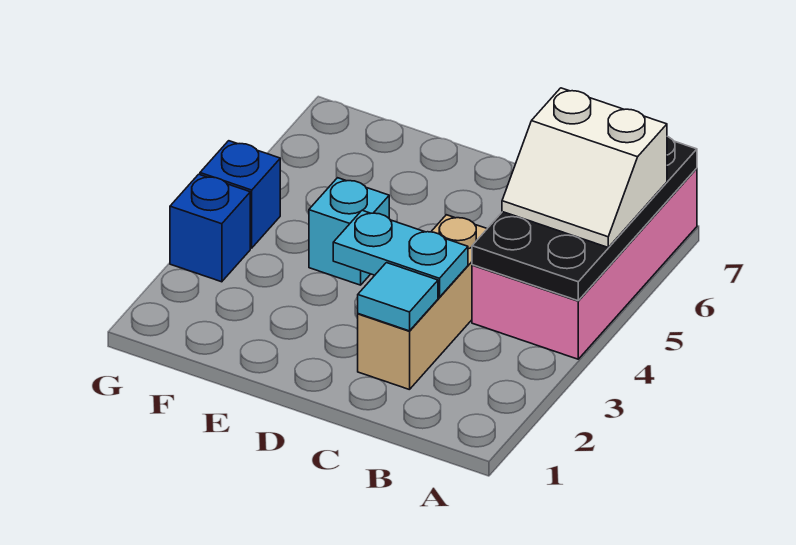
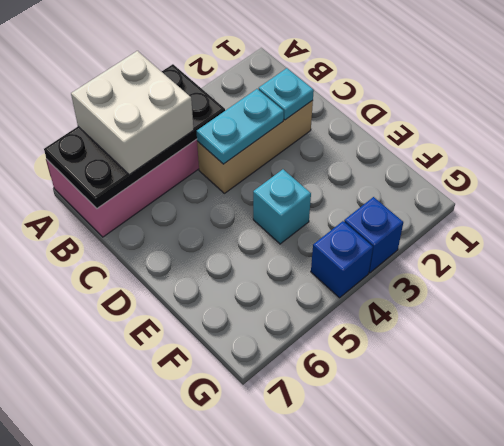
white slope A5:B6 level 3 top 6 -> white brick A5:B6 level 3
cyan tile C2 level 2 -> cyan plate C2 level 2
cyan plate C3:D3 level 2 -> cyan plate C3:C4 level 2

